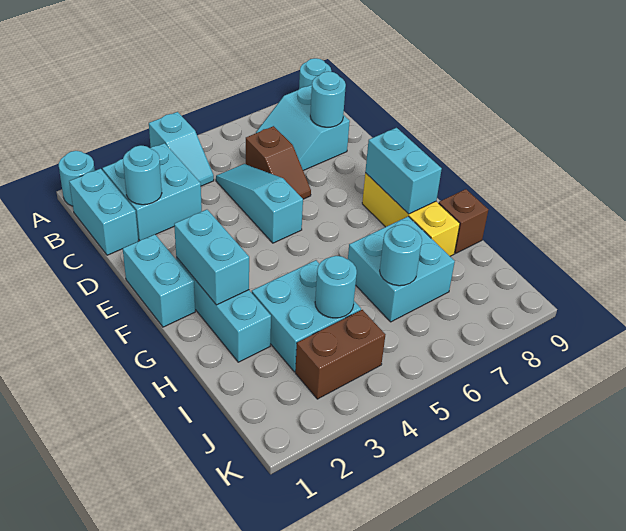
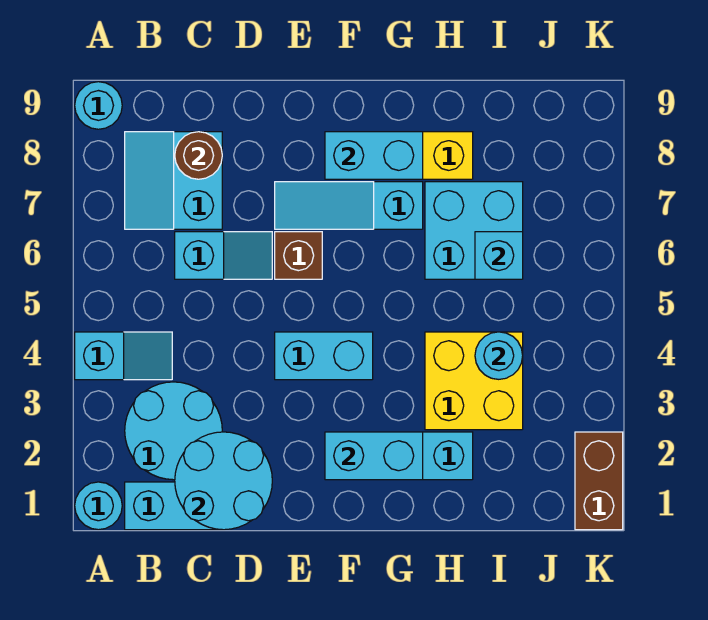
cyan brick B2:C3 level 1 -> cyan round brick B2:C3 level 1
cyan slope B7:C8 level 1 top 8 -> cyan slope B7:C8 level 1 top C
cyan round brick C2 level 2 -> cyan round brick C1:D2 level 2
cyan slope C5:E5 level 1 top E -> cyan slope E7:G7 level 1 top G
brown slope C6:D6 level 1 top C -> cyan slope C6:D6 level 1 top C
cyan round brick C8 level 2 -> brown round brick C8 level 2
cyan brick E1:F1 level 1 -> cyan brick E4:F4 level 1
cyan brick H3:I4 level 1 -> yellow brick H3:I4 level 1
brown brick H9 level 1 -> brown brick E6 level 1
cyan round brick I6 level 2 -> cyan brick I6 level 2
brown brick J3:J4 level 1 -> brown brick K1:K2 level 1

